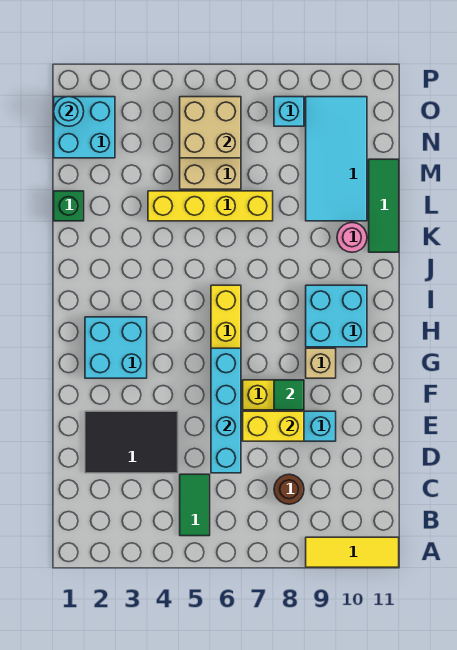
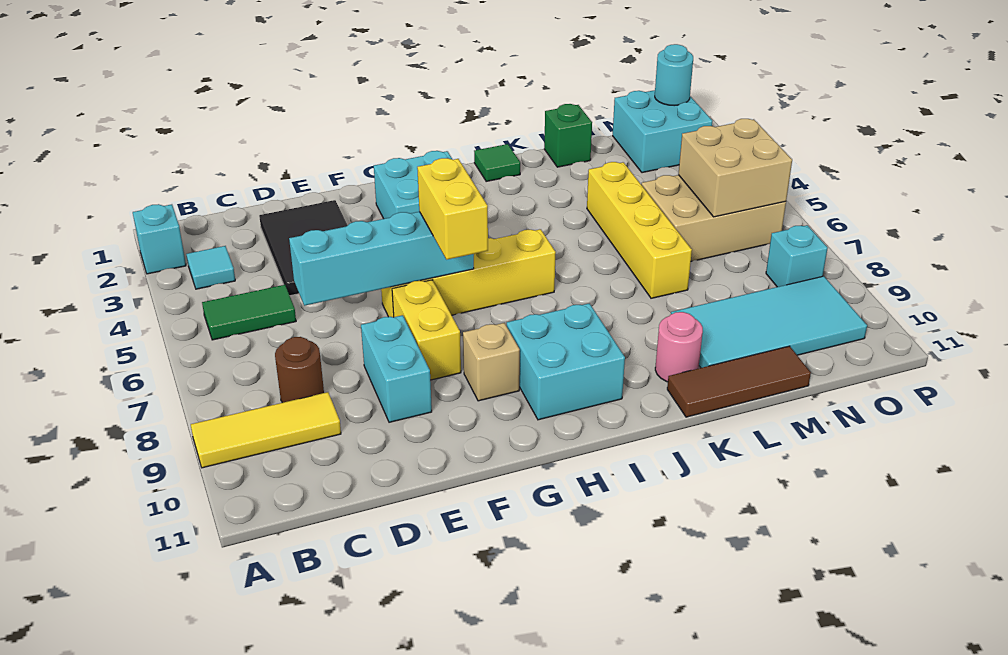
none -> cyan brick A2 level 1
yellow tile A9:A11 level 1 -> yellow tile A9:C9 level 1
none -> cyan tile B3 level 1
yellow brick E7:E8 level 2 -> yellow brick G6:G7 level 3
green tile F8 level 2 -> green tile J1 level 1
green tile K11:M11 level 1 -> brown tile K11:M11 level 1

